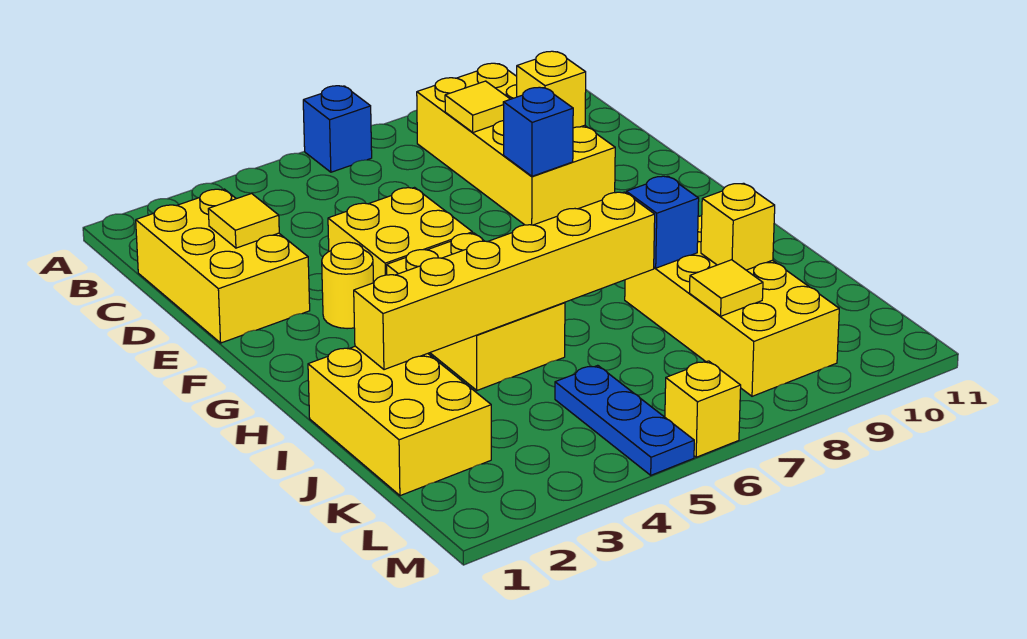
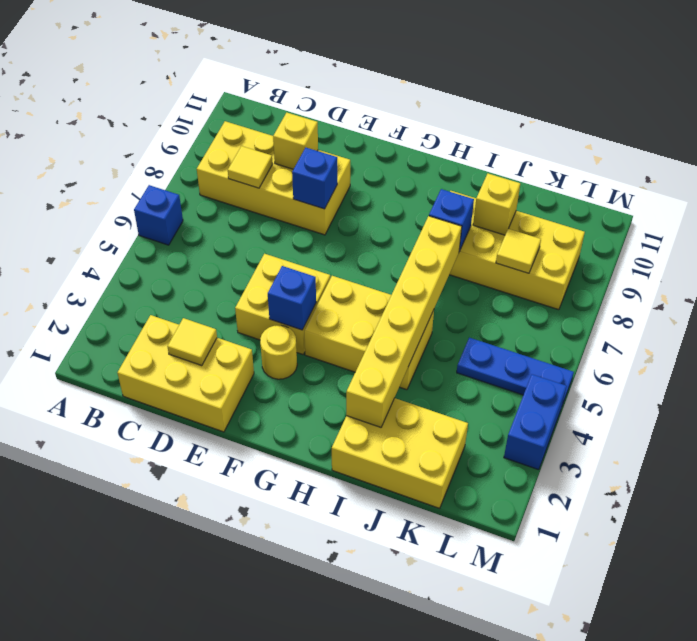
none -> blue brick F4 level 2
none -> blue brick M3:M4 level 1
yellow brick M6 level 1 -> none

